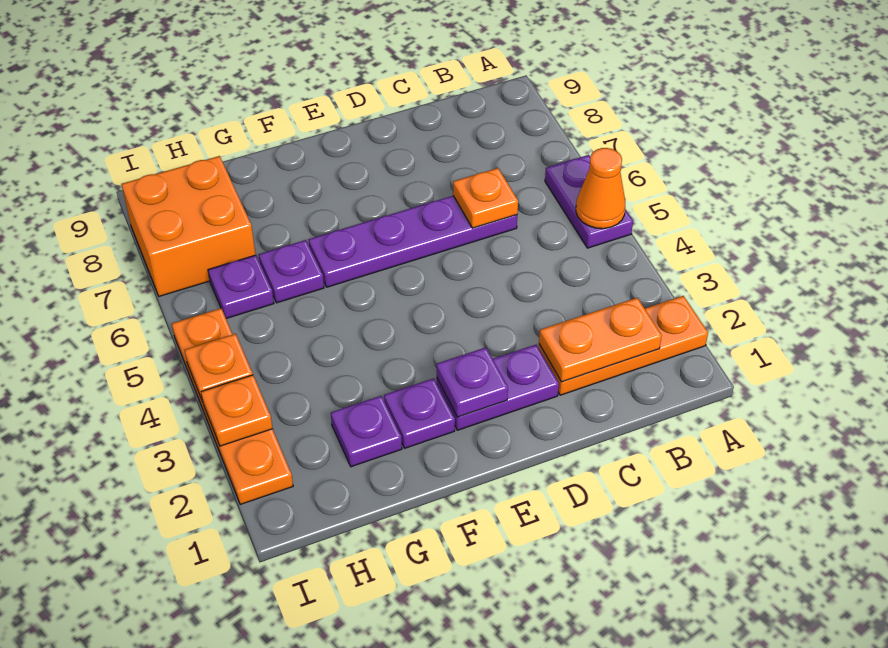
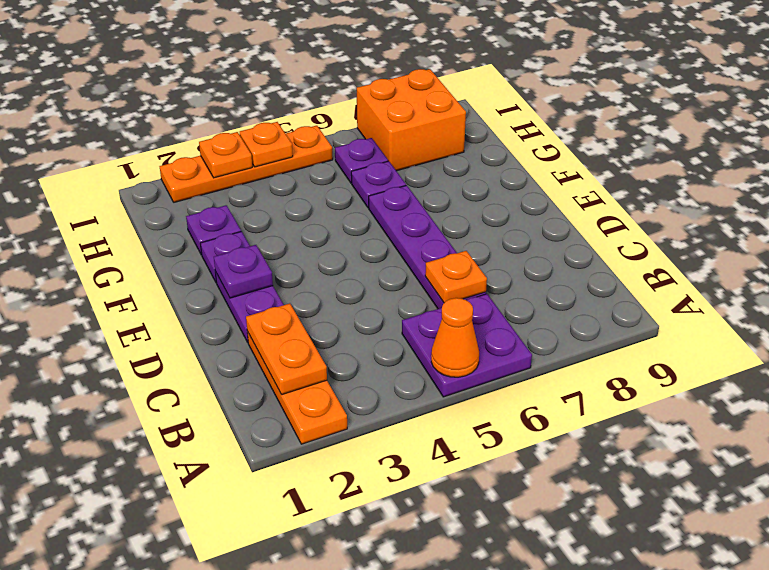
purple plate A5:A6 level 1 -> purple plate A5:B6 level 1

